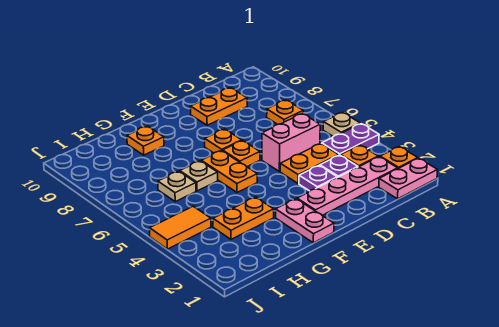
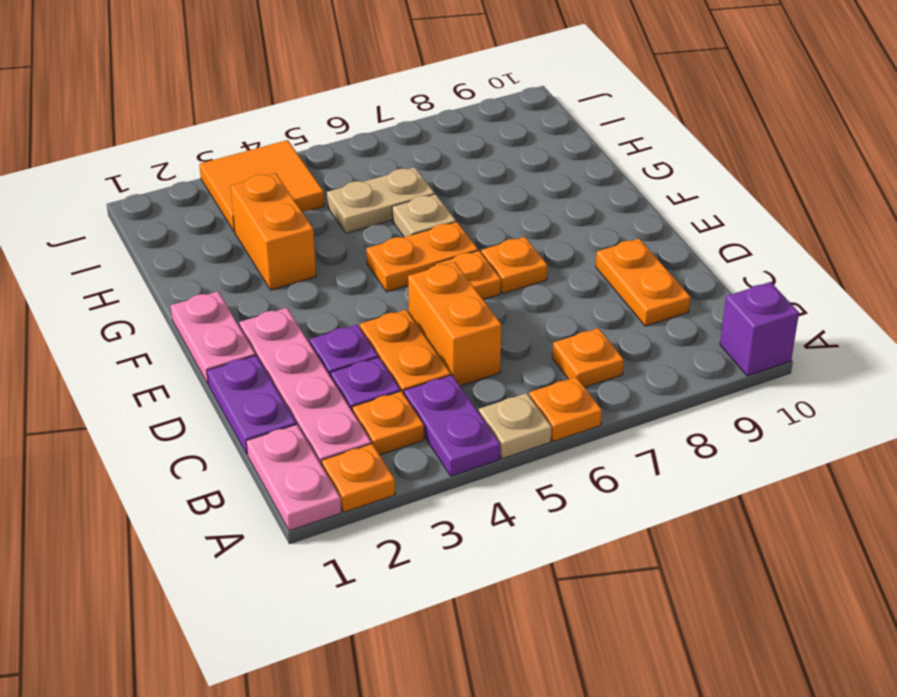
none -> purple brick A10 level 1
none -> purple plate C1:D1 level 1
pink brick C5:D5 level 1 -> orange brick C5:D5 level 1
pink plate F1:F2 level 1 -> pink plate E1:F1 level 1
orange plate G3:H3 level 1 -> orange brick G3:H3 level 1
orange plate G9 level 1 -> orange plate A6 level 1
tan plate H6 level 1 -> tan plate H5:H6 level 1
orange tile I4:J4 level 1 -> orange tile I3:J4 level 1

